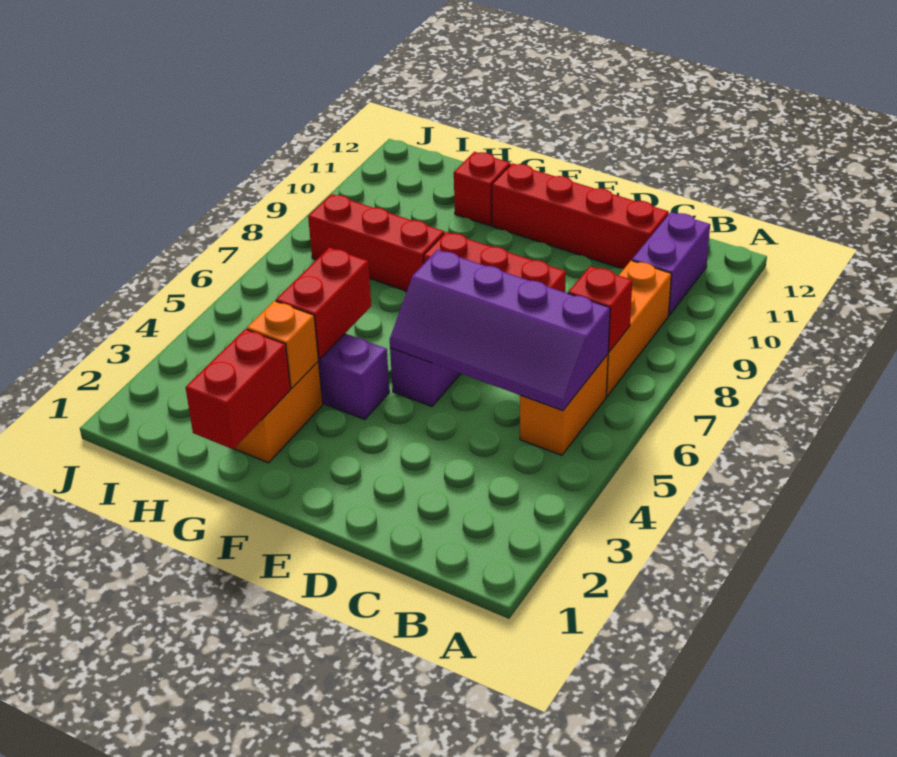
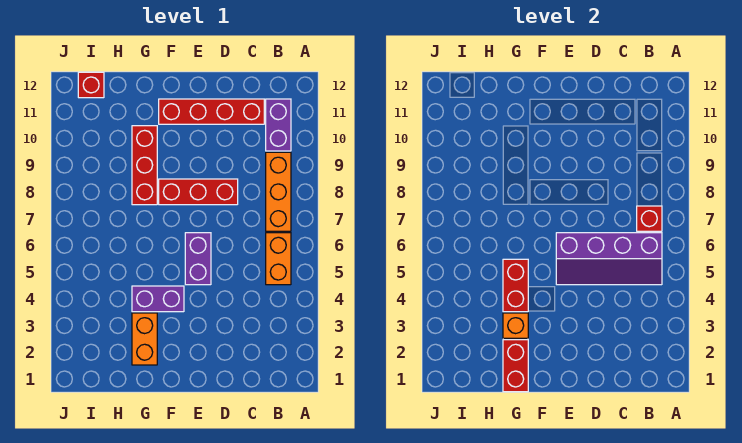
red brick G8:I8 level 1 -> red brick G8:G10 level 1
red brick G11 level 1 -> red brick I12 level 1

